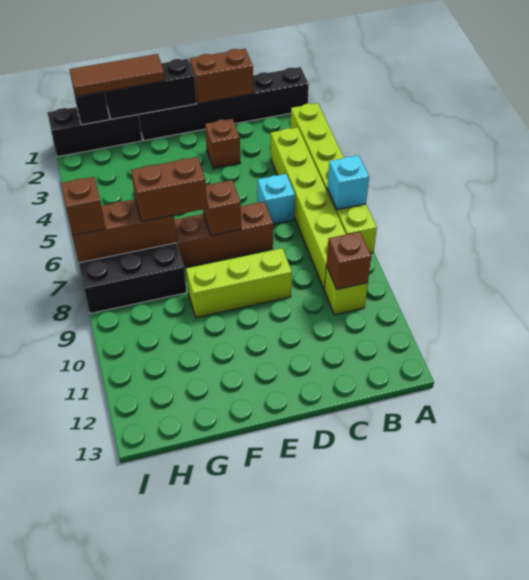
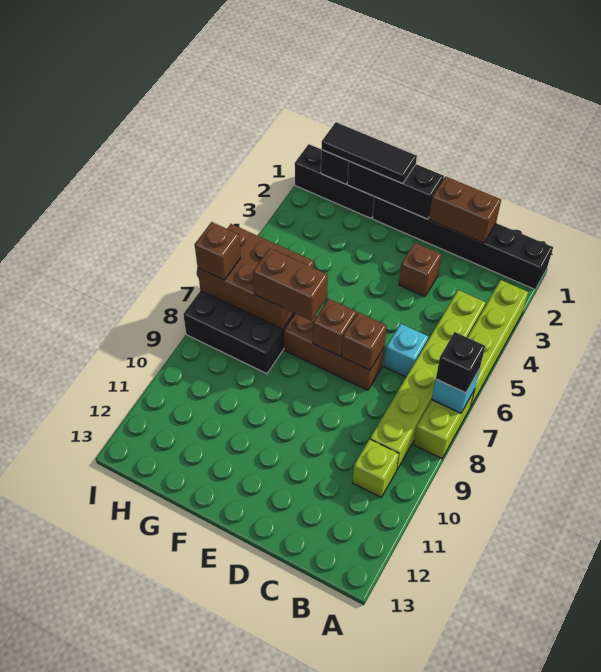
none -> black brick A7 level 3
brown brick B10 level 2 -> brown brick D7 level 2
lime brick D9:F9 level 1 -> none
brown tile F1:H1 level 3 -> black tile F1:H1 level 3
brown brick G7:I7 level 2 -> brown brick G6:I7 level 2

